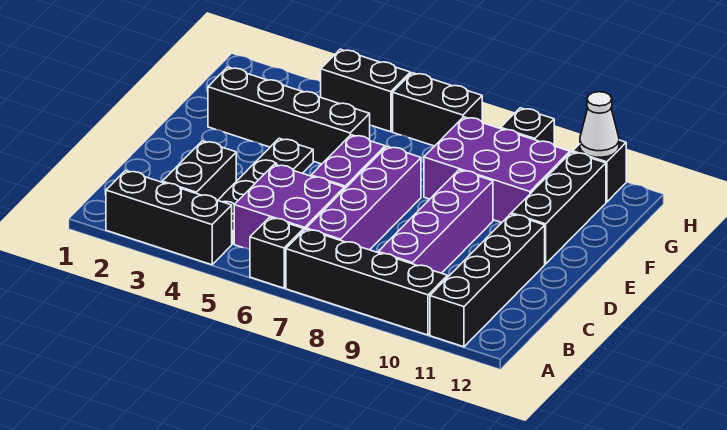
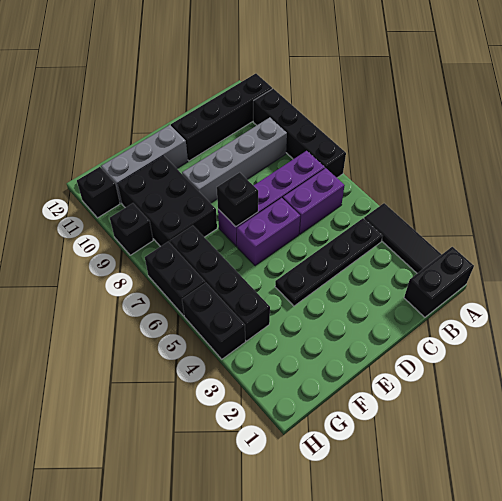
black brick A2:A4 level 1 -> black tile A2:A4 level 1
black brick A6 level 1 -> black brick E7 level 2
black brick B3:C3 level 1 -> black brick A1:B1 level 1
purple brick B5:C6 level 1 -> purple brick B6:C6 level 1
purple brick B9:E9 level 1 -> grey brick B9:E9 level 1
black brick E11:G11 level 1 -> grey brick E11:G11 level 1
black brick F2:F5 level 1 -> black brick G4:G7 level 1
purple brick F8:G10 level 1 -> black brick F8:G10 level 1
white cone H11 level 2 -> none

